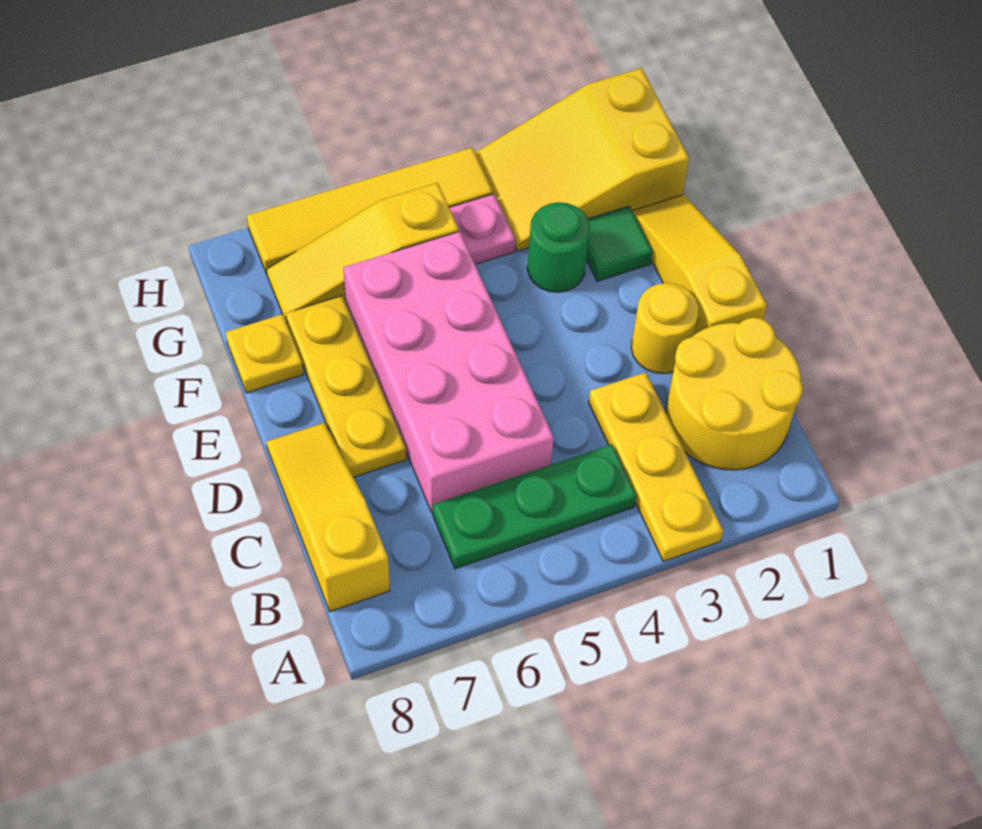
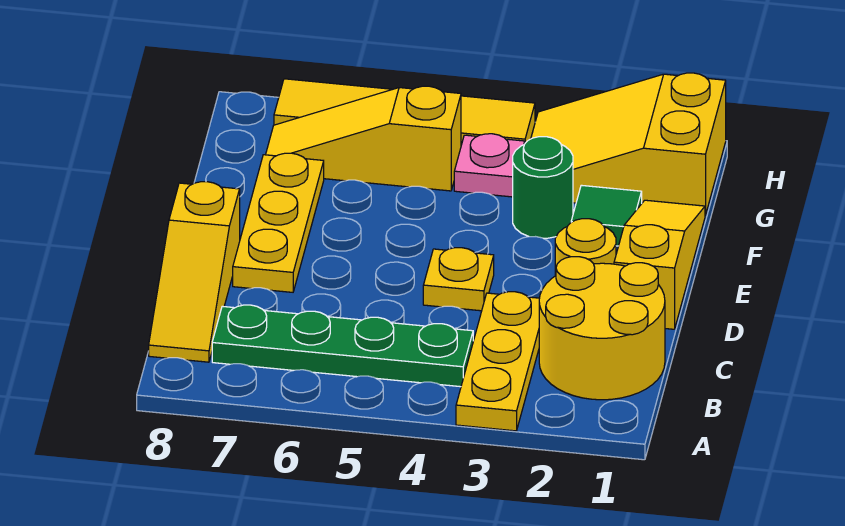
green plate B4:B6 level 1 -> green plate B4:B7 level 1
yellow slope B8:D8 level 1 top B -> yellow slope B8:D8 level 1 top D
pink brick C5:F6 level 1 -> none
yellow plate F8 level 1 -> yellow plate D4 level 1

